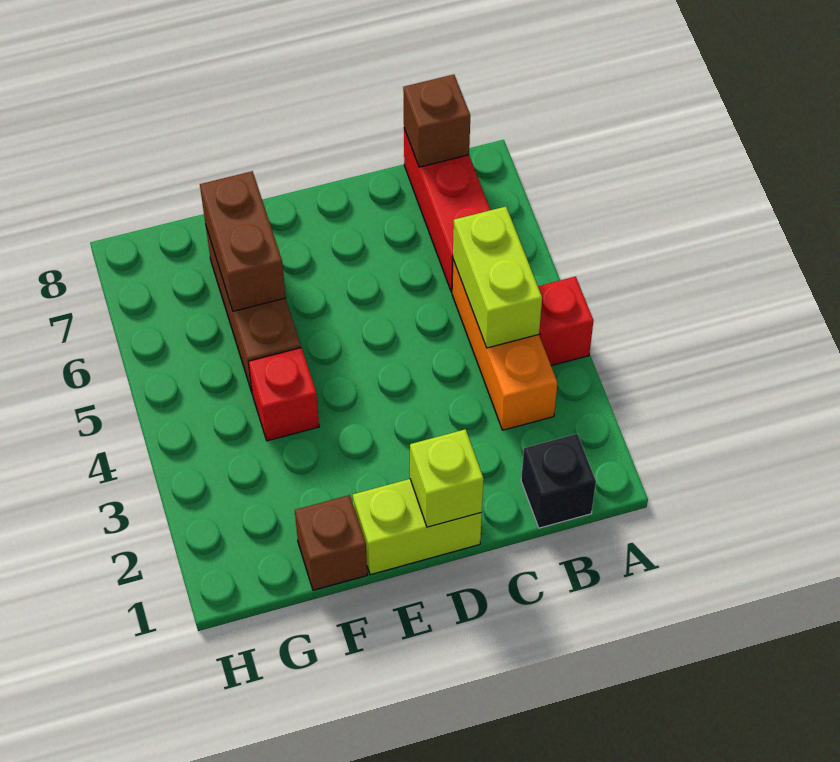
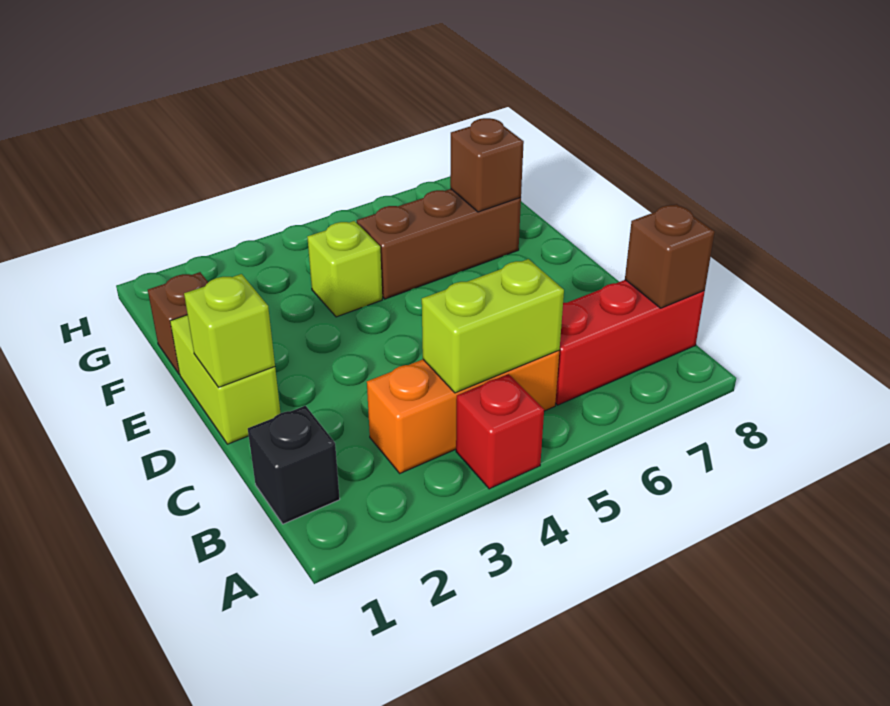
red brick F4 level 1 -> lime brick F4 level 1
brown brick F6:F7 level 2 -> brown brick F7 level 2

